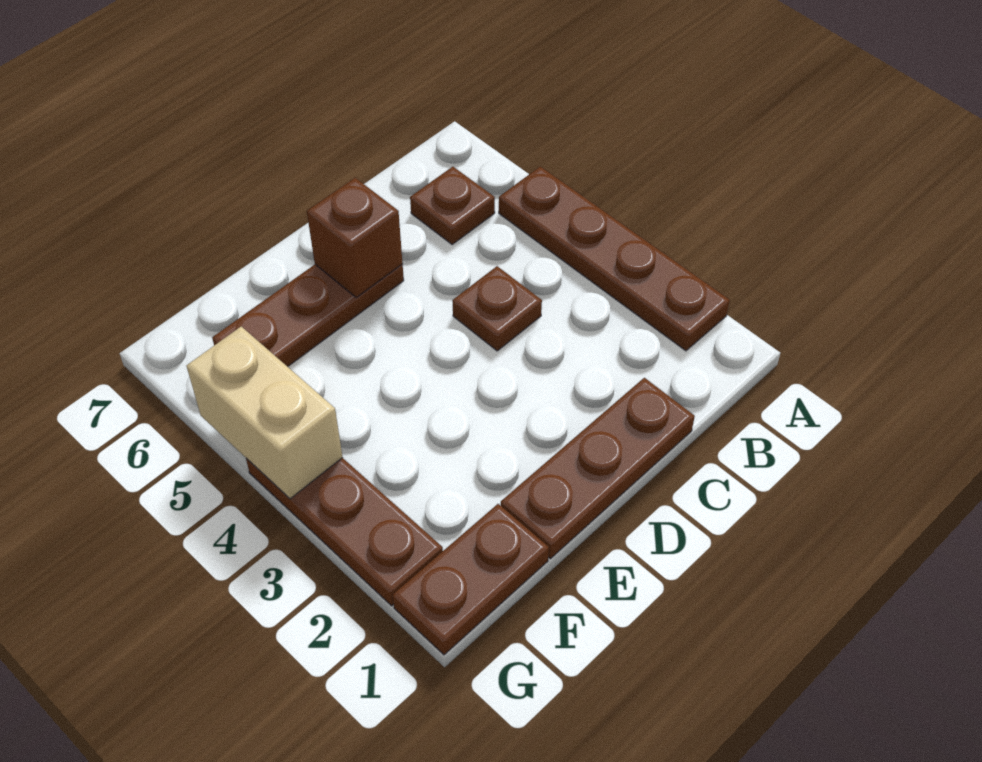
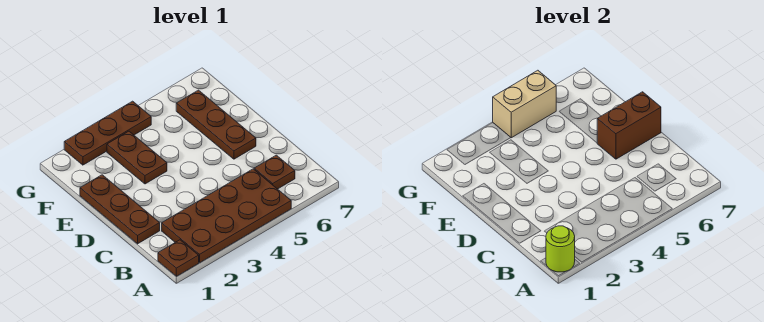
none -> lime round brick A1 level 2
brown plate A2:A5 level 1 -> brown plate A2:B5 level 1
brown plate C4 level 1 -> brown plate A1 level 1
brown brick D6 level 2 -> brown brick D6:D7 level 2
brown plate F1:G1 level 1 -> brown plate E3:F3 level 1

